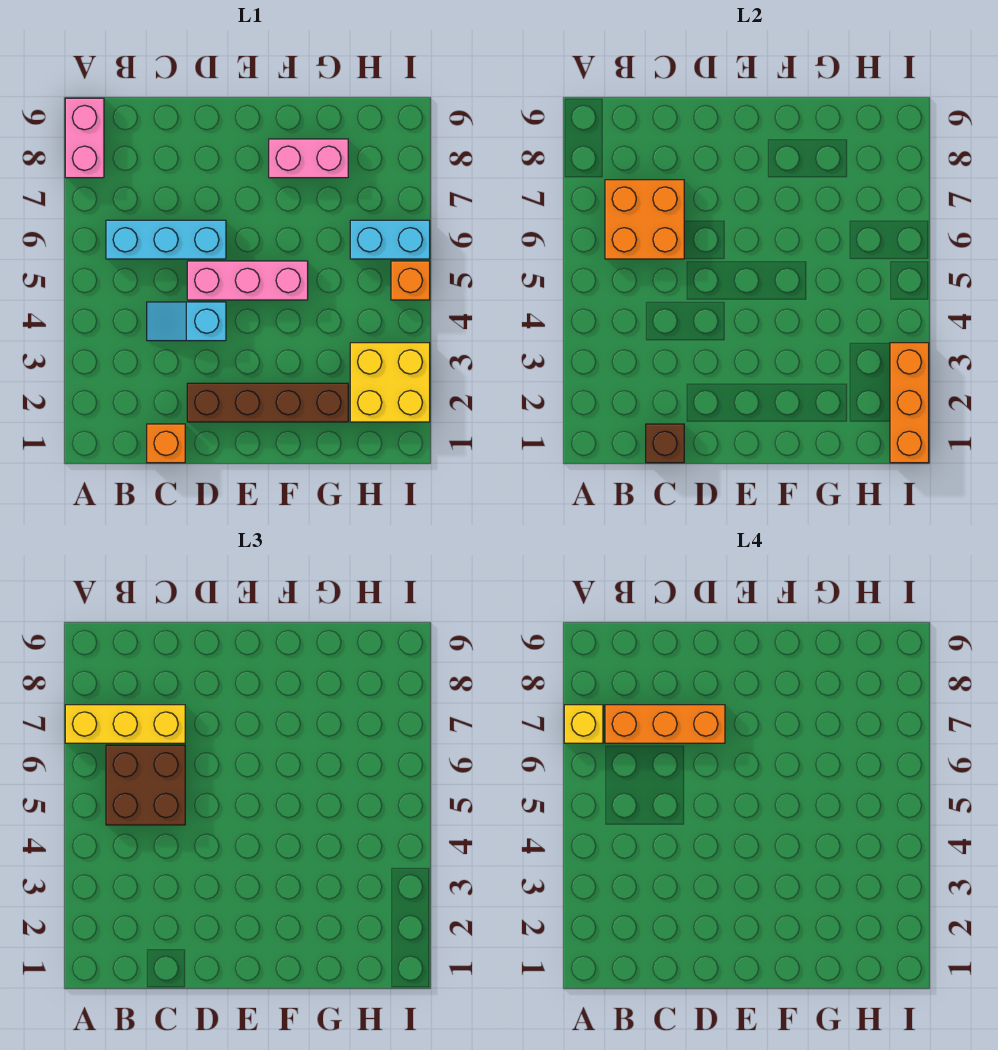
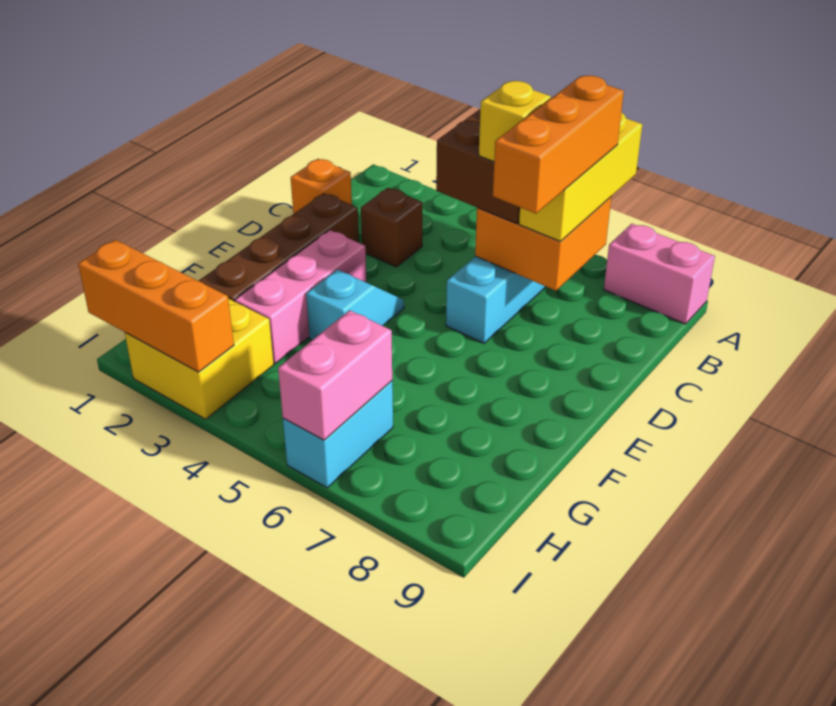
yellow brick A7 level 4 -> yellow brick C6 level 4
brown brick C1 level 2 -> brown brick C3 level 1
cyan slope C4:D4 level 1 top D -> cyan slope E4:F4 level 1 top F
pink brick D5:F5 level 1 -> pink brick E3:G3 level 1
pink brick F8:G8 level 1 -> pink brick H6:I6 level 2
orange brick I5 level 1 -> none

